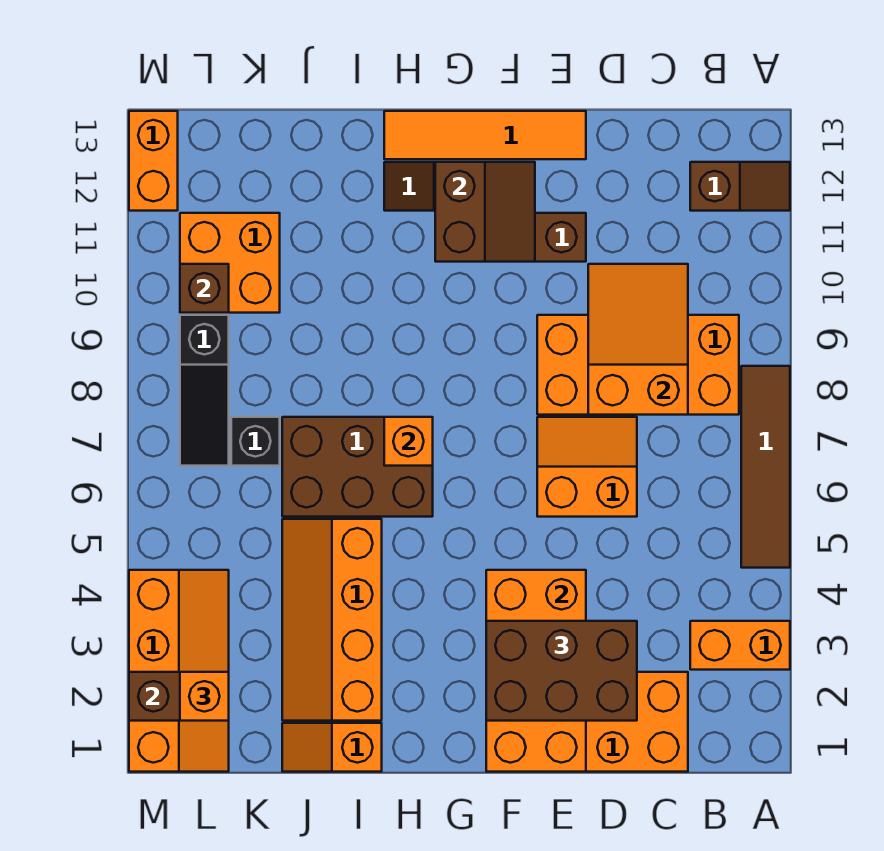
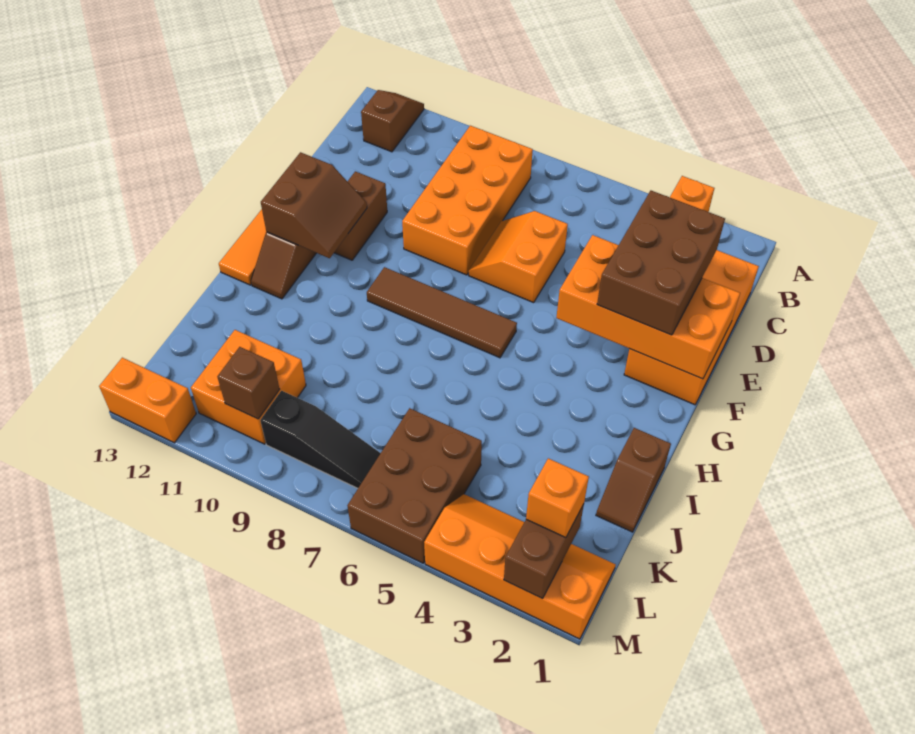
brown tile A5:A8 level 1 -> brown tile G6:G9 level 1
orange slope C8:D10 level 2 top 8 -> none
brown slope F11:G12 level 2 top G -> brown slope F11:G12 level 2 top 12
brown brick H6:J7 level 1 -> brown brick K5:M6 level 1
orange brick H7 level 2 -> none
orange slope I1:J1 level 1 top I -> brown slope I1:J1 level 1 top I
orange slope I2:J5 level 1 top I -> none
black brick K7 level 1 -> none

